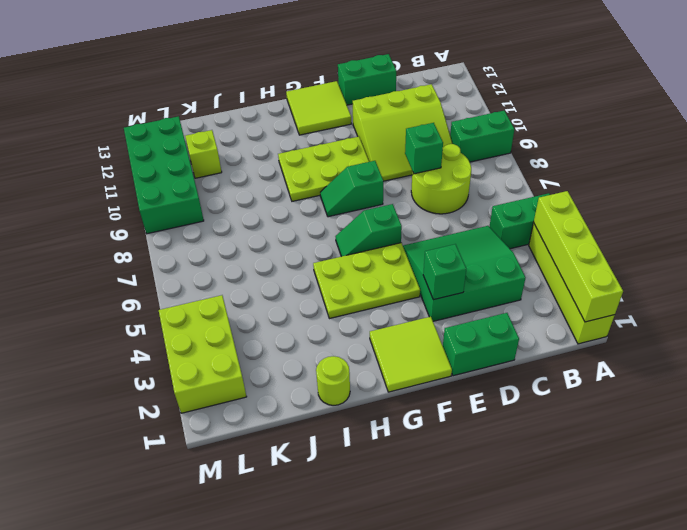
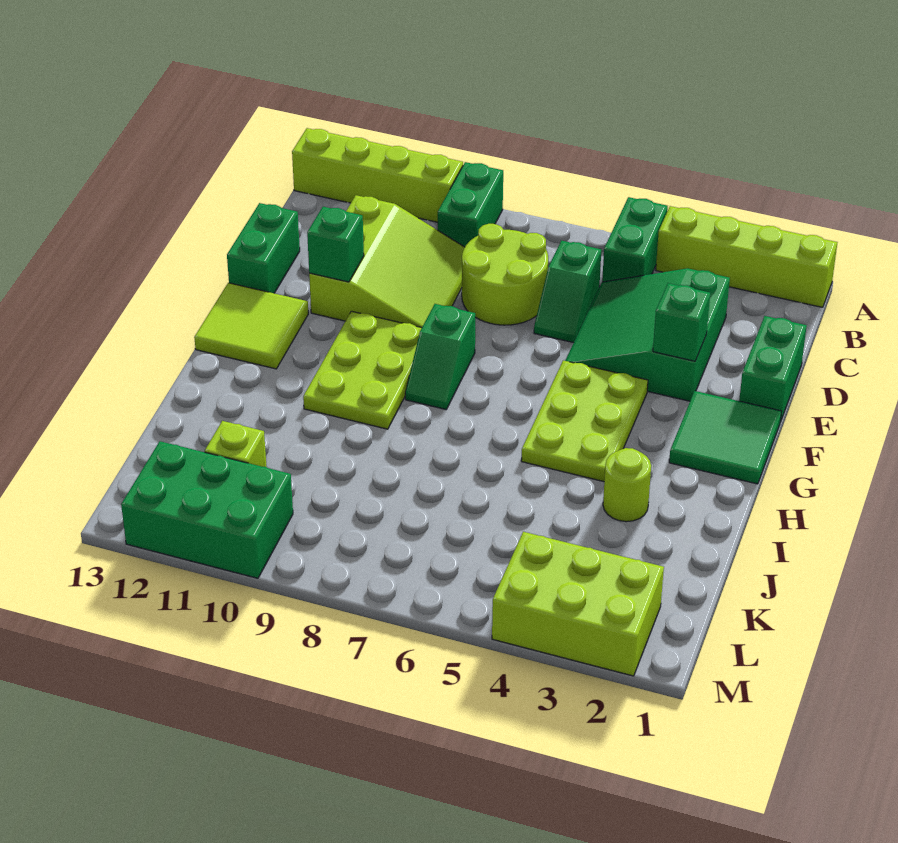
lime brick A1:A4 level 2 -> lime brick A10:A13 level 1
green brick D8 level 2 -> green brick E11 level 2
lime tile F1:G2 level 1 -> green tile F1:G2 level 1
green slope F6:G6 level 1 top F -> green slope C6:D6 level 1 top C
lime round brick I1 level 1 -> lime round brick I3 level 1
green brick L9:M12 level 1 -> green brick L10:M12 level 1

